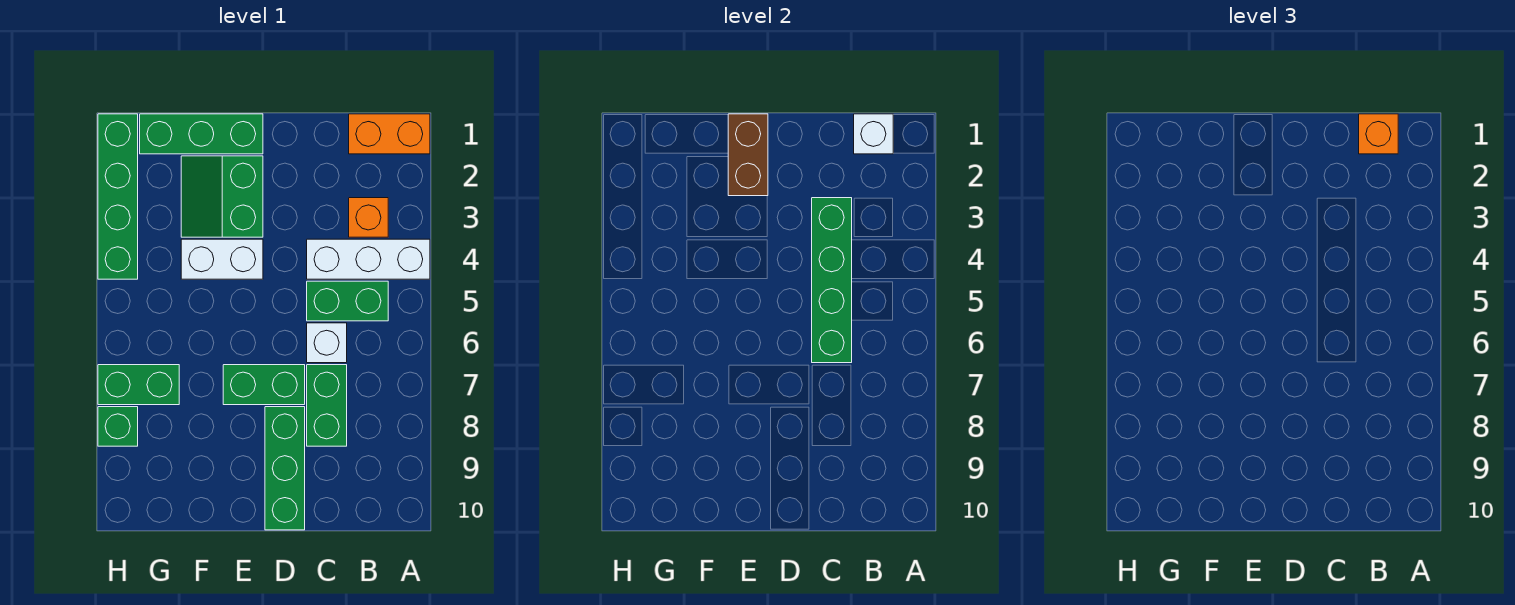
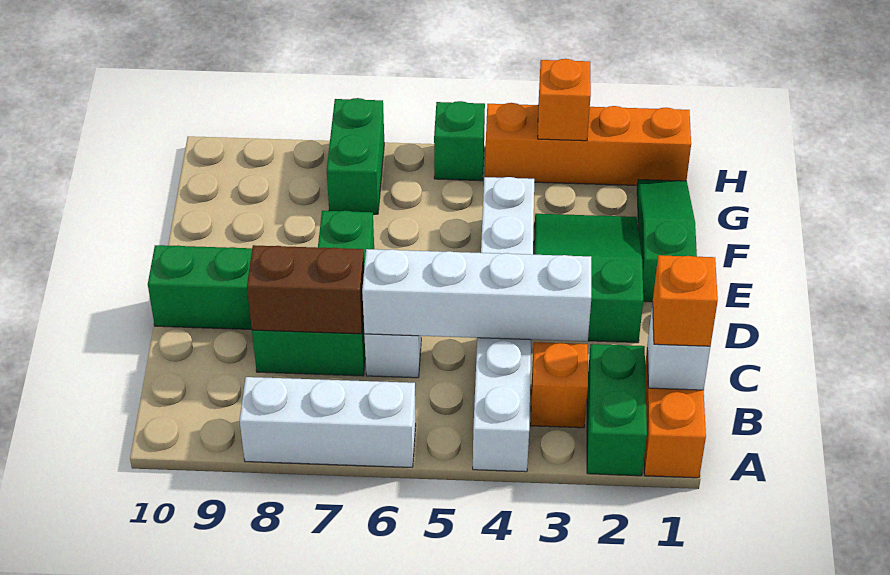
none -> white brick A6:A8 level 1
green brick B5:C5 level 1 -> green brick A2:B2 level 1
green brick C3:C6 level 2 -> white brick C3:C6 level 2
green brick E1:G1 level 1 -> green slope E1:G1 level 1 top E
brown brick E1:E2 level 2 -> brown brick C7:C8 level 2
green slope E2:F3 level 1 top E -> green slope D2:F3 level 1 top D
green brick H1:H4 level 1 -> orange brick H1:H4 level 1
none -> orange brick H3 level 2
green brick H8 level 1 -> green brick H5 level 1

